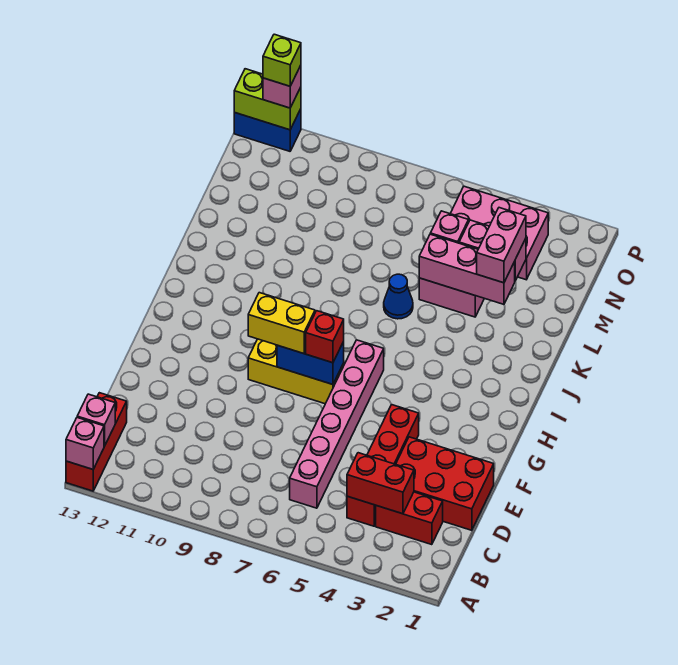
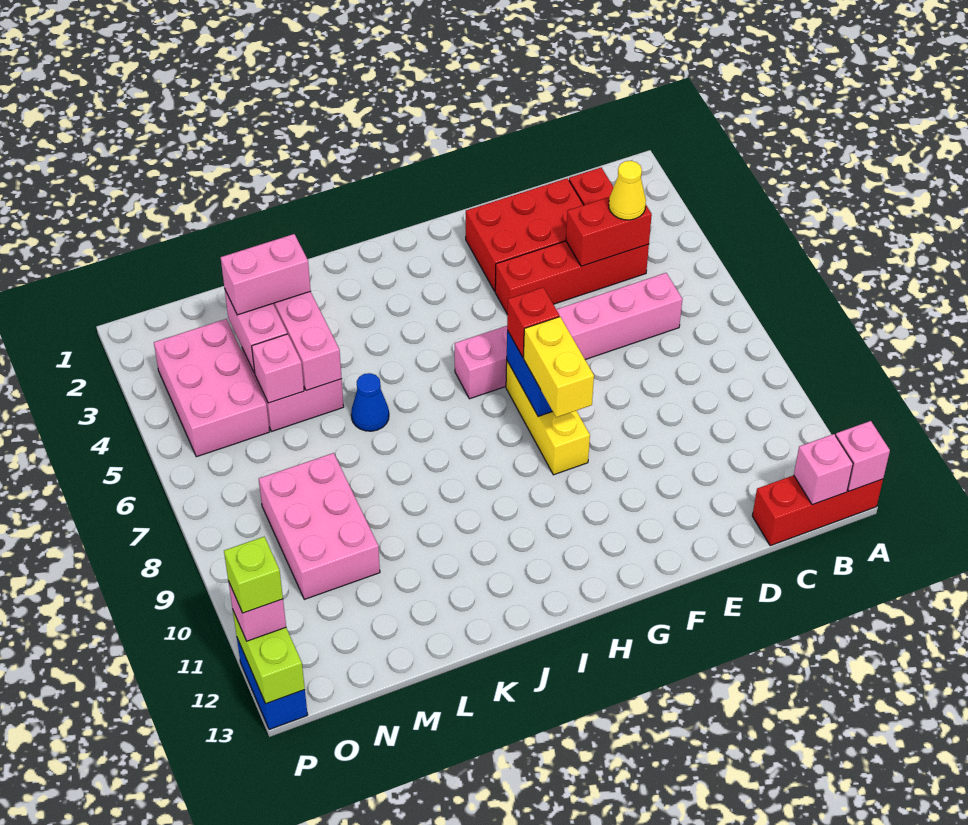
red brick C3:C4 level 2 -> red brick C4:D4 level 2
none -> yellow cone C4 level 3
red brick D1:E3 level 1 -> red brick D2:F3 level 1
none -> pink brick M8:N10 level 1

